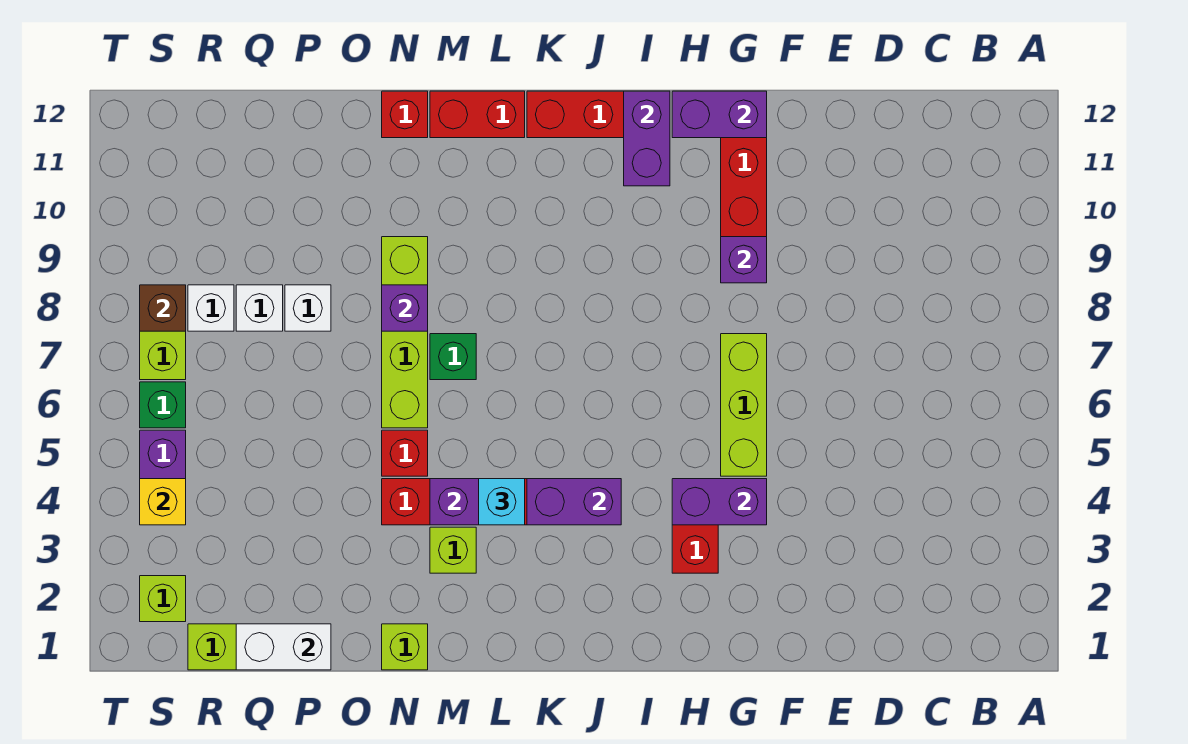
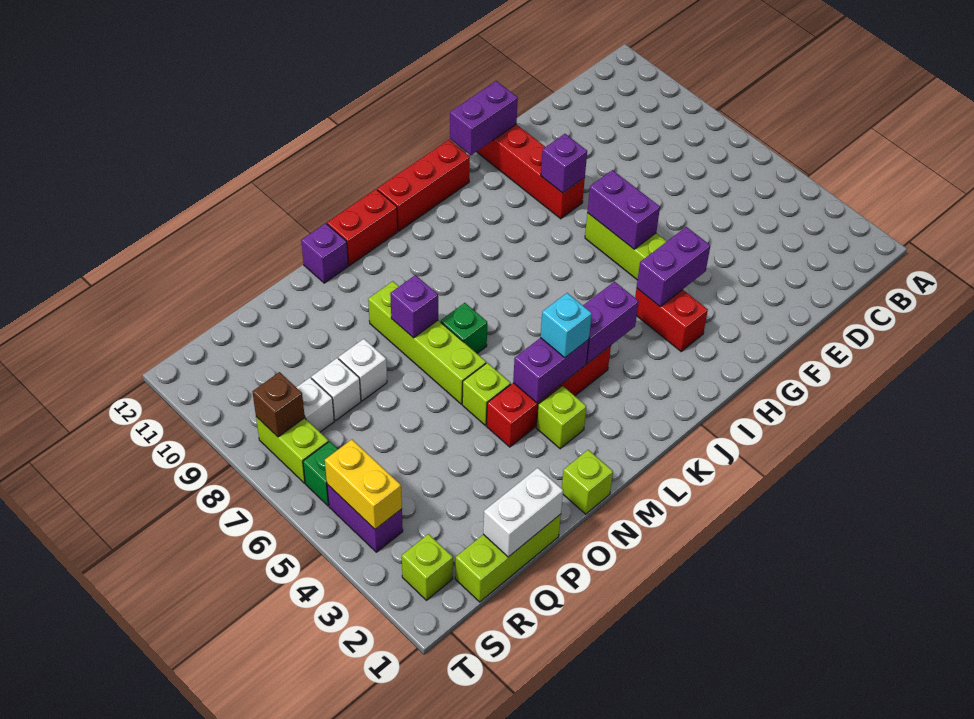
purple brick I11:I12 level 2 -> purple brick G6:G7 level 2
red brick N5 level 1 -> lime brick N5 level 1
red brick N12 level 1 -> purple brick N12 level 1
yellow brick S4 level 2 -> yellow brick S4:S5 level 2

